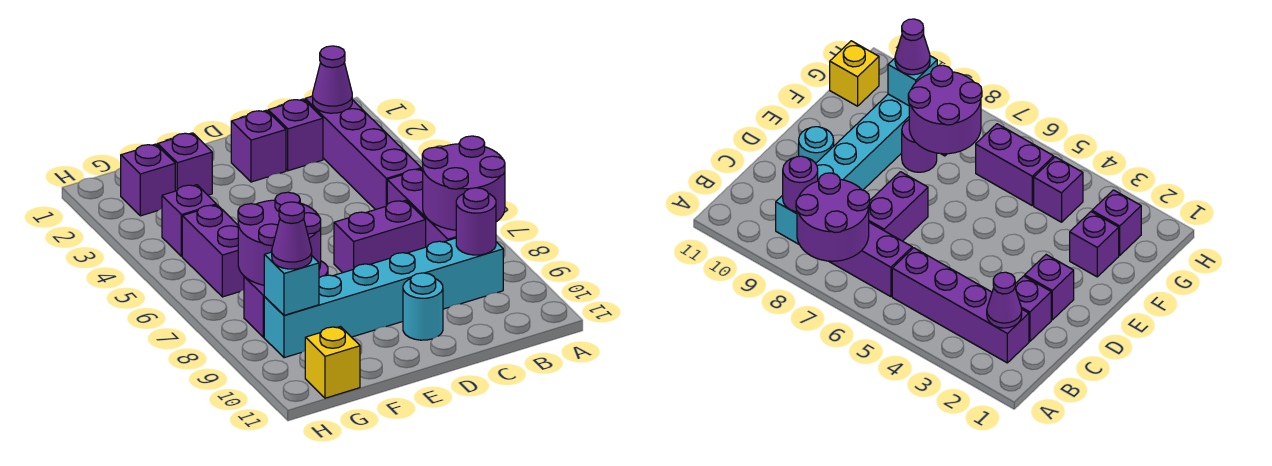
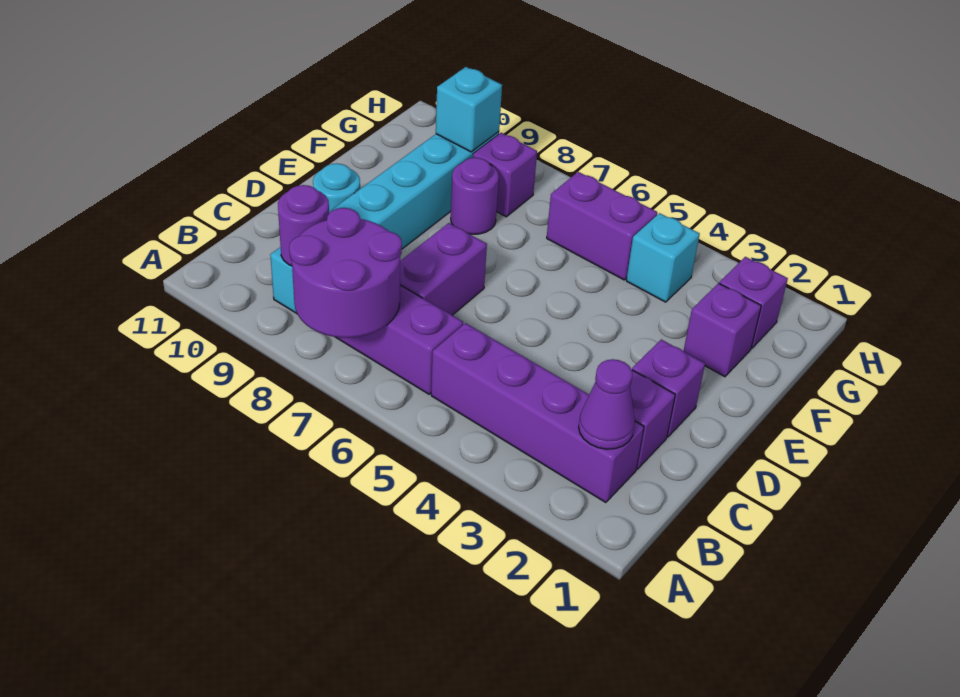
purple round brick F7:G8 level 2 -> none
purple brick G4 level 1 -> cyan brick G4 level 1
purple cone G9 level 3 -> none
yellow brick G11 level 1 -> none

